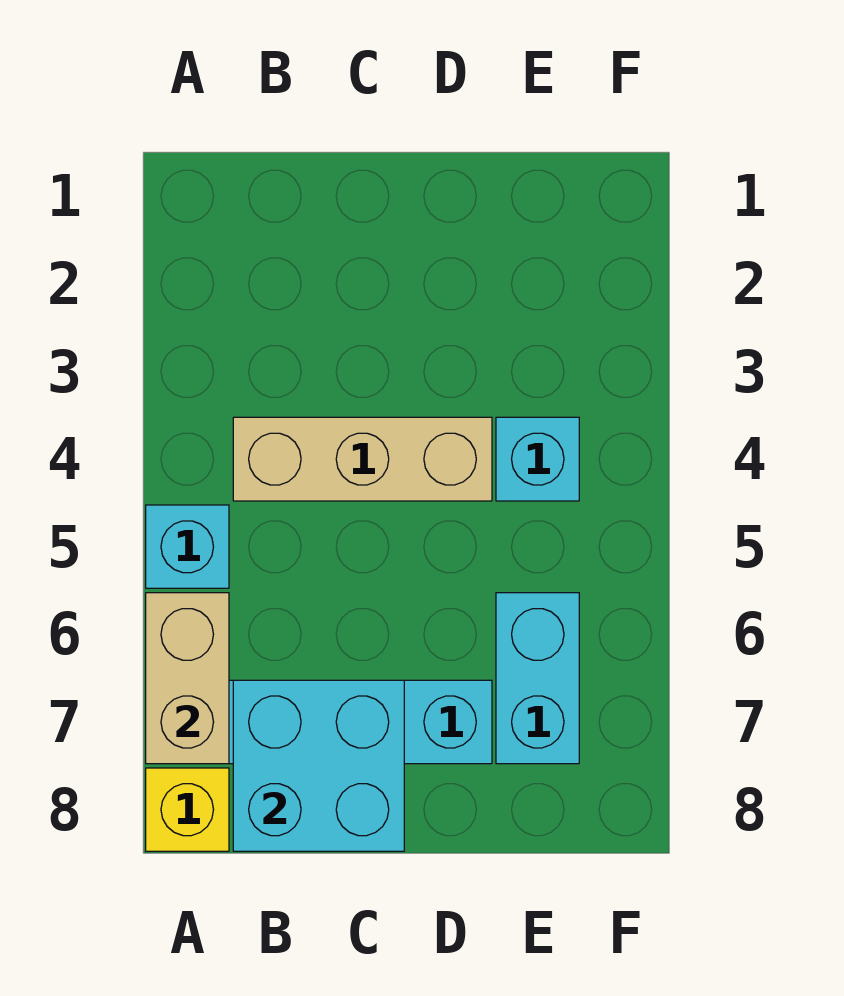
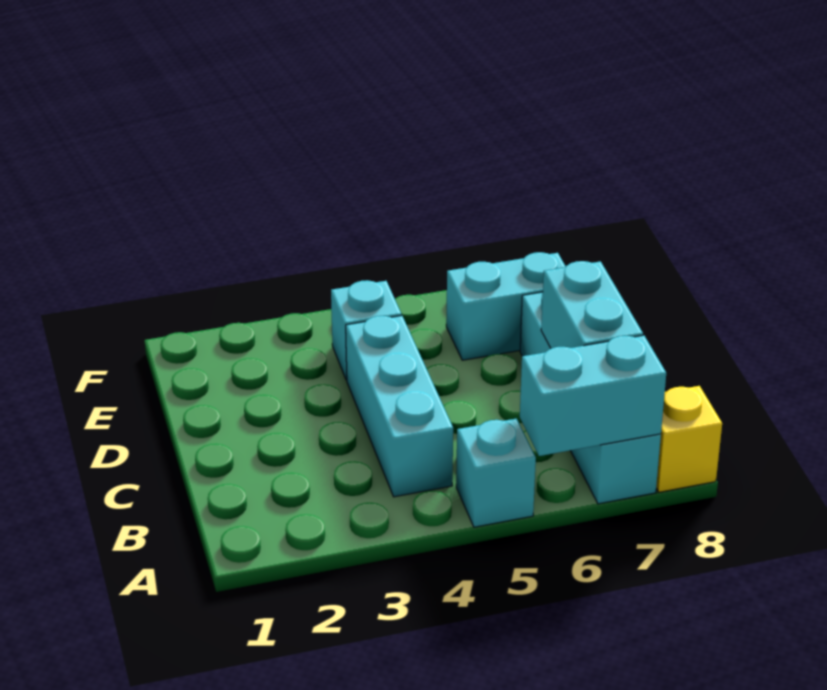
tan brick A6:A7 level 2 -> cyan brick A6:A7 level 2
tan brick B4:D4 level 1 -> cyan brick B4:D4 level 1
cyan brick B7:C8 level 2 -> cyan brick B7:C7 level 2

